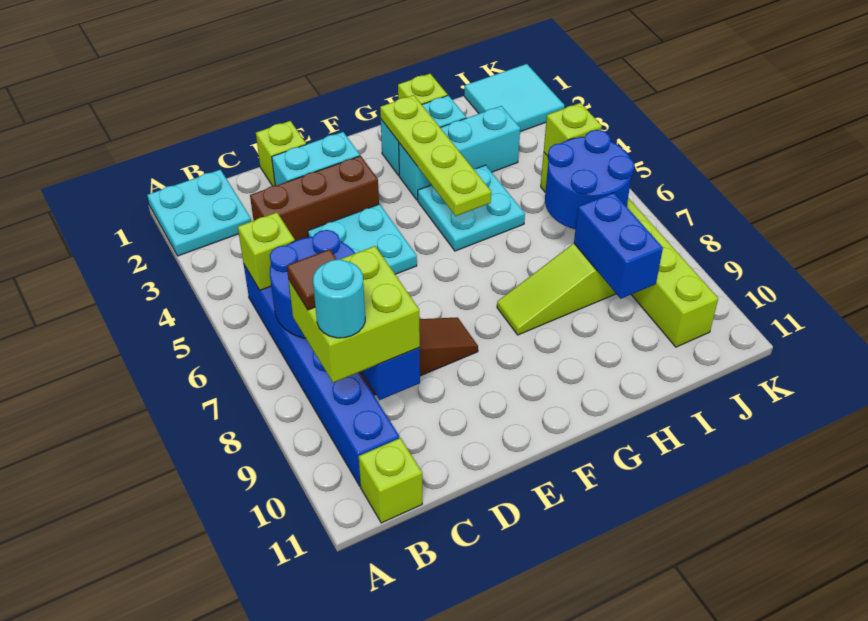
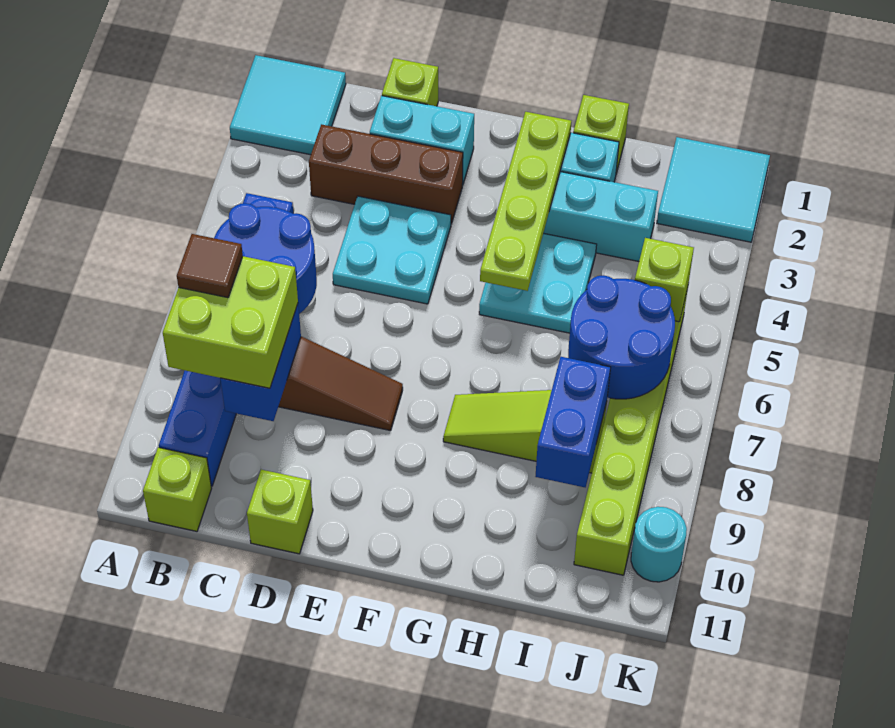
cyan plate A1:B2 level 1 -> cyan tile A1:B2 level 1
lime brick B5 level 2 -> lime brick D11 level 1
cyan round brick B9 level 4 -> cyan round brick K10 level 1

